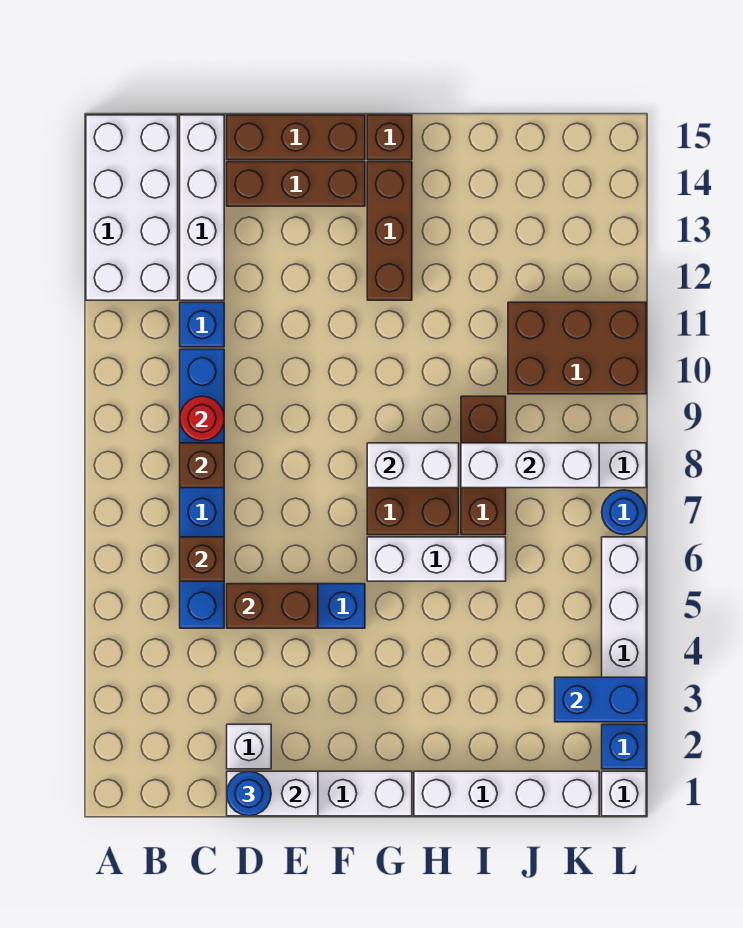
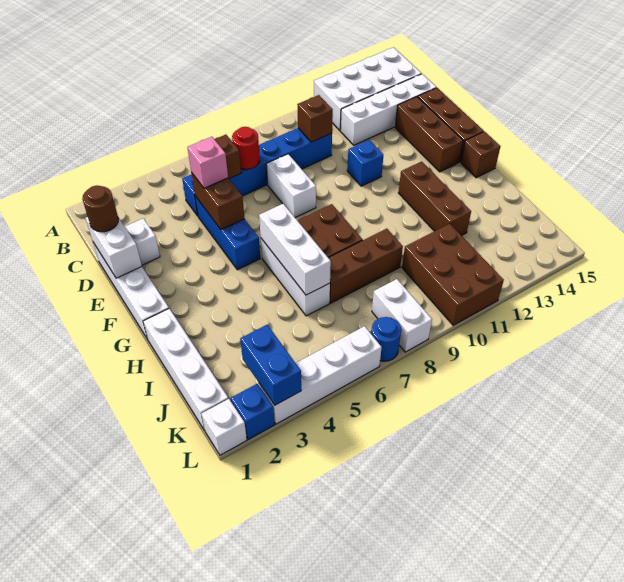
brown brick C8 level 2 -> brown brick C10 level 2
red round brick C9 level 2 -> red round brick C7 level 2
blue brick C11 level 1 -> blue brick E11 level 1
blue round brick D1 level 3 -> brown round brick D1 level 3
none -> pink brick D5 level 3
white brick G8:H8 level 2 -> white brick D8:E8 level 1
brown brick G12:G14 level 1 -> brown brick G12:I12 level 1
white brick I8:K8 level 2 -> white brick G6:I6 level 2

